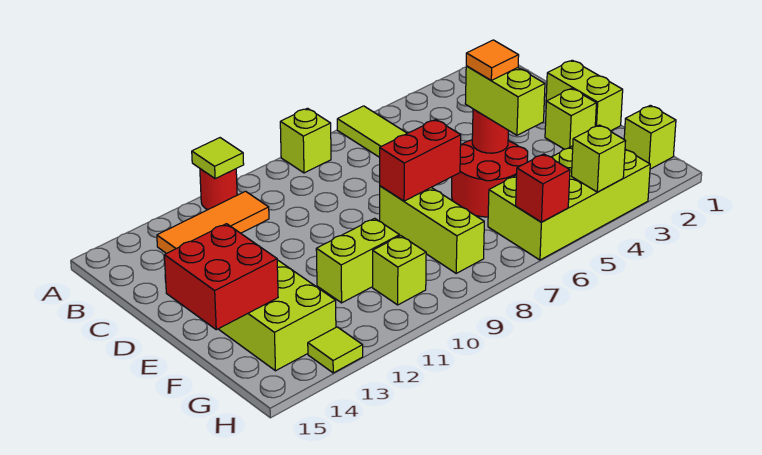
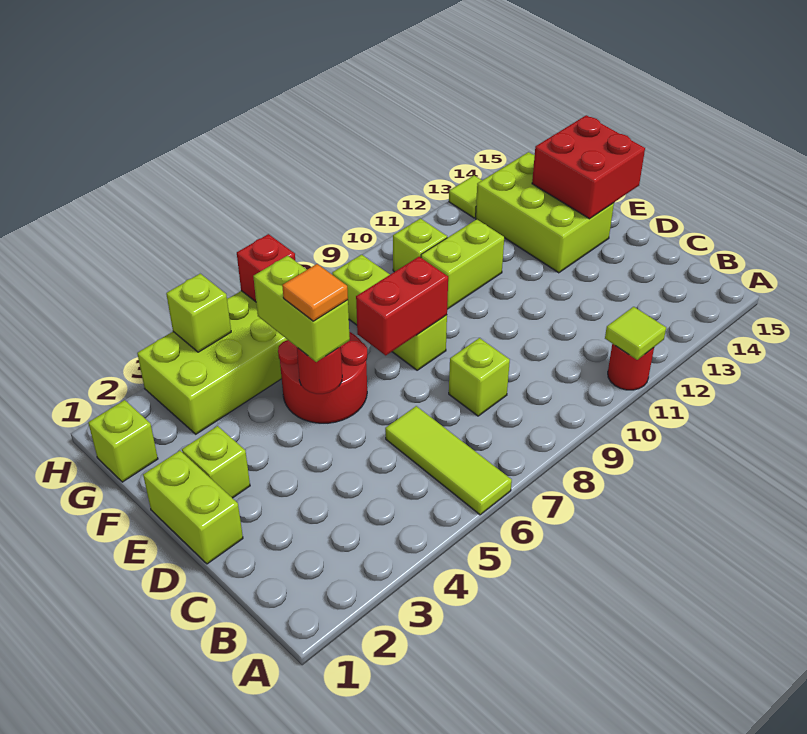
lime brick A8 level 1 -> lime brick C8 level 1
orange tile B11:B13 level 1 -> none

